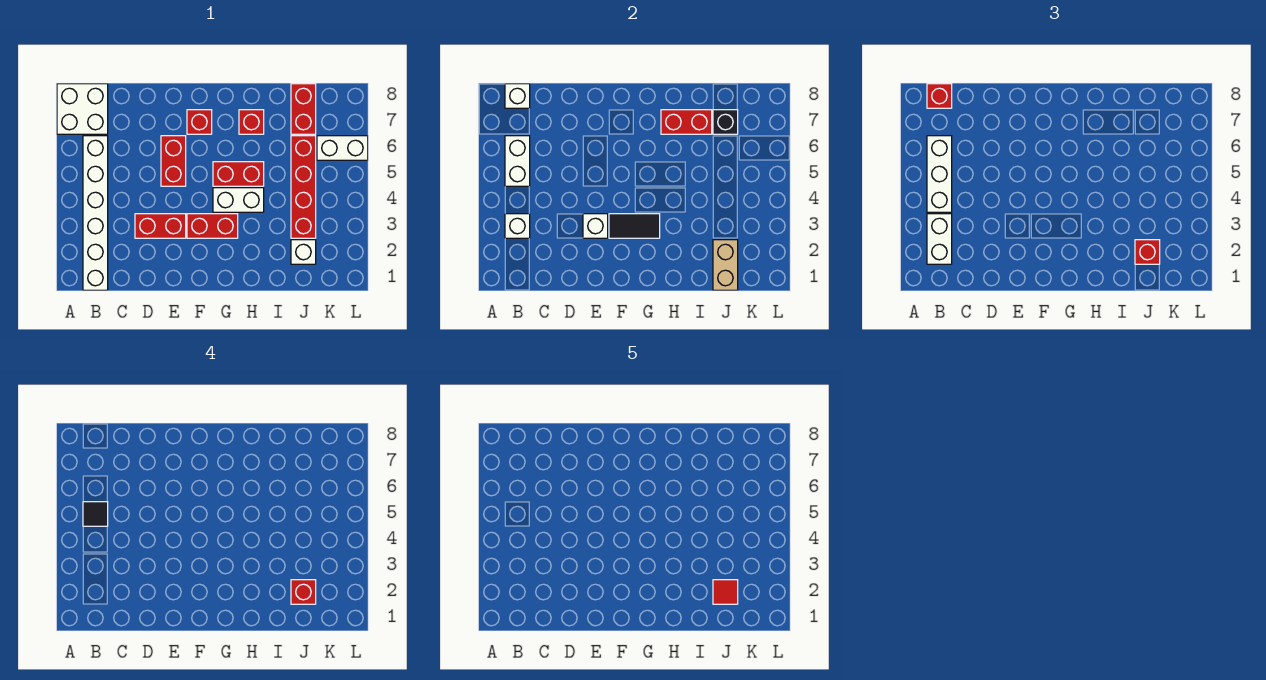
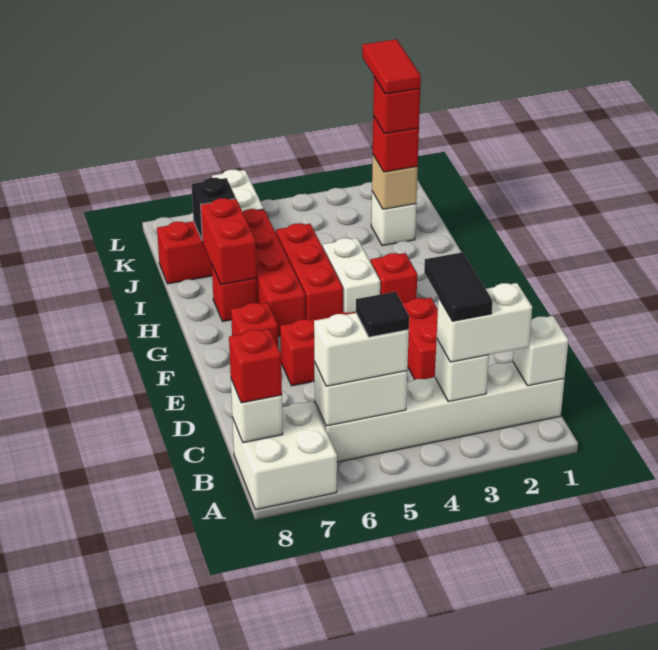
white brick B4:B6 level 3 -> white brick B5:B6 level 3
white brick E3 level 2 -> white brick B1 level 2
red brick F3:G3 level 1 -> red brick G3 level 1
black tile F3:G3 level 2 -> black tile B3:C3 level 4
red brick G5:H5 level 1 -> red brick G5:I5 level 1
tan brick J1:J2 level 2 -> tan brick J2 level 2
red tile J2 level 5 -> red tile J2:K2 level 5
red brick J3:J6 level 1 -> red brick G6:J6 level 1

